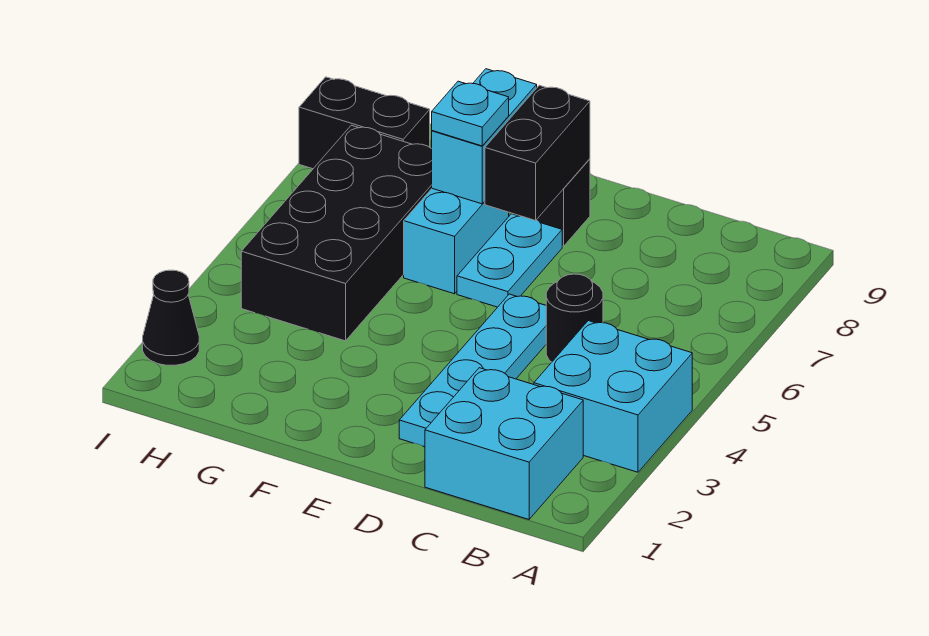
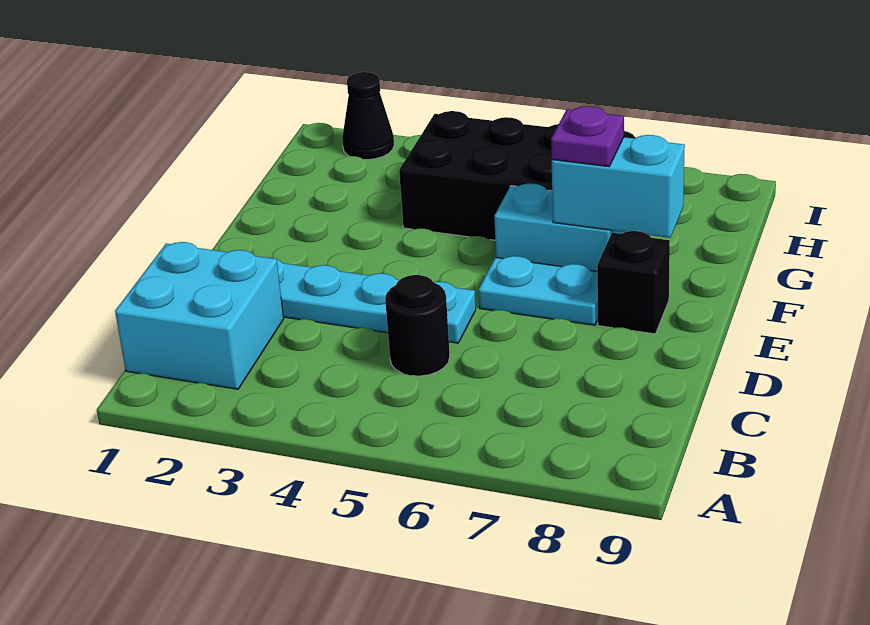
cyan brick A3:B4 level 1 -> none
black brick E7:E8 level 2 -> none
cyan plate F7 level 3 -> purple plate F7 level 3
black brick H8:I8 level 1 -> none

